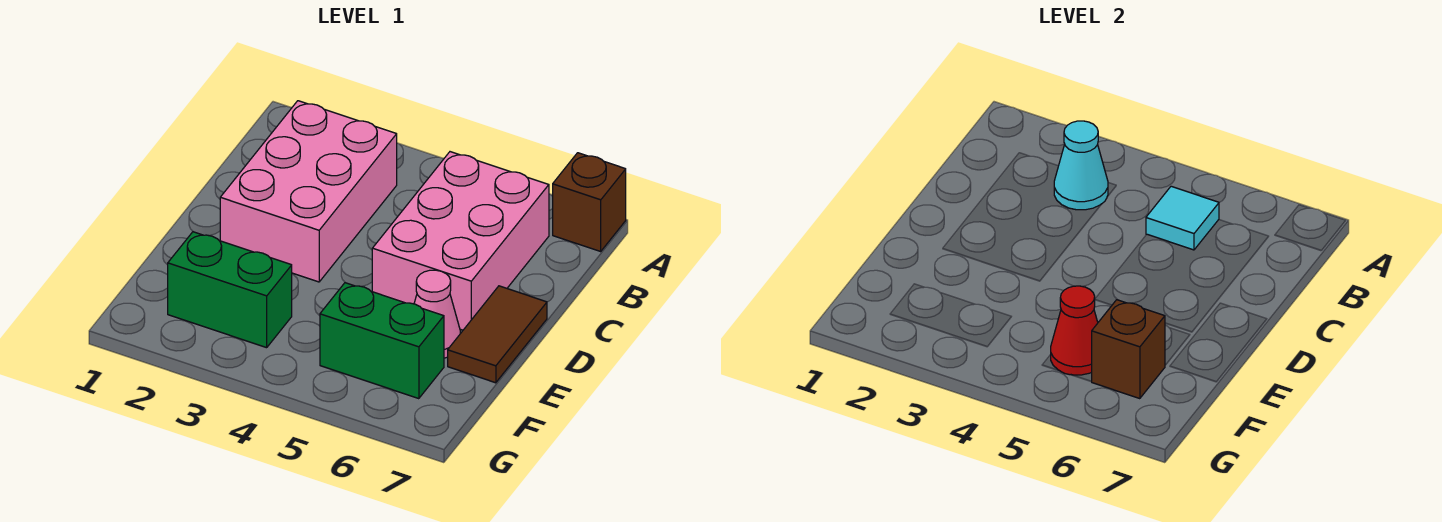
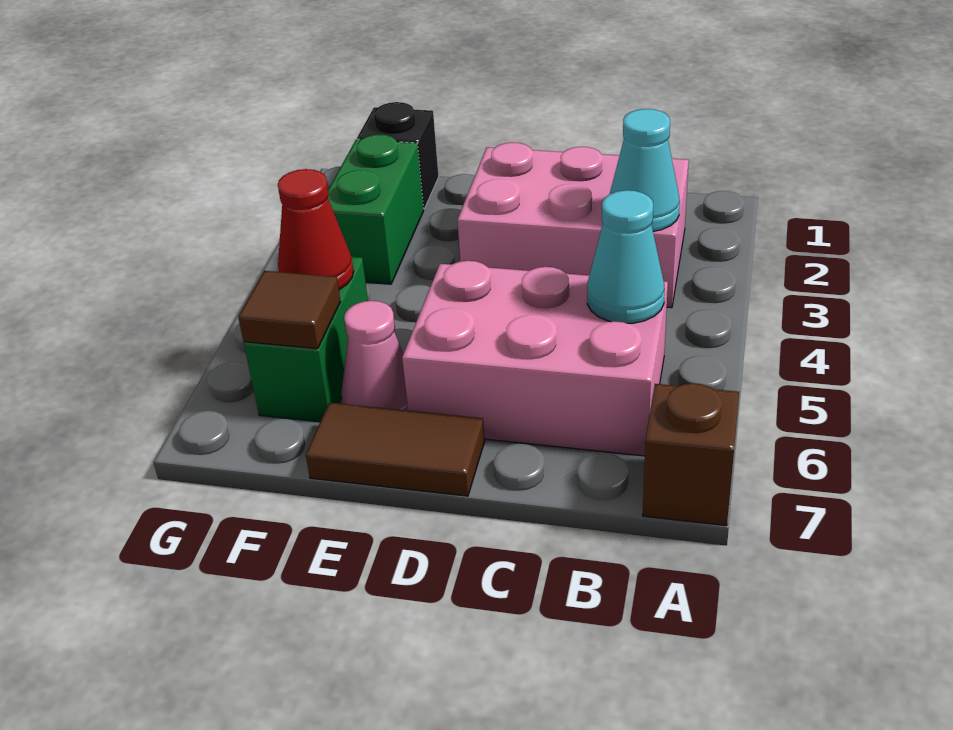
cyan tile B5 level 2 -> cyan cone B5 level 2
none -> black brick F1 level 1
brown brick F6 level 2 -> brown tile F6 level 2

